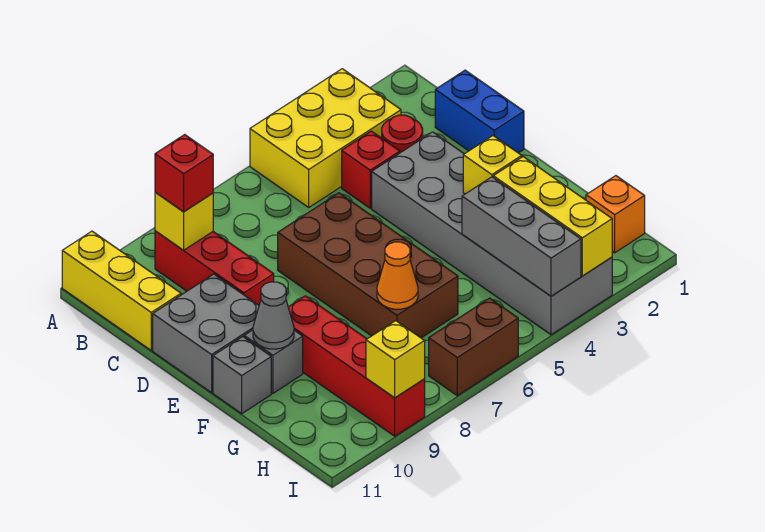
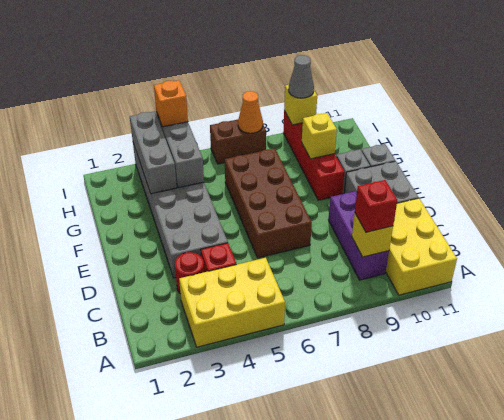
yellow brick A11:C11 level 1 -> yellow brick A10:C11 level 1
red brick B9:D9 level 1 -> purple brick B9:D9 level 1
blue brick C1:D1 level 1 -> none
yellow brick F3 level 2 -> yellow brick G9 level 2
grey cone F10 level 2 -> grey cone I9 level 3
yellow brick G3:I3 level 2 -> grey brick G3:I3 level 2
orange cone G7 level 2 -> orange cone I7 level 2
orange brick H1 level 1 -> orange brick I4 level 3

